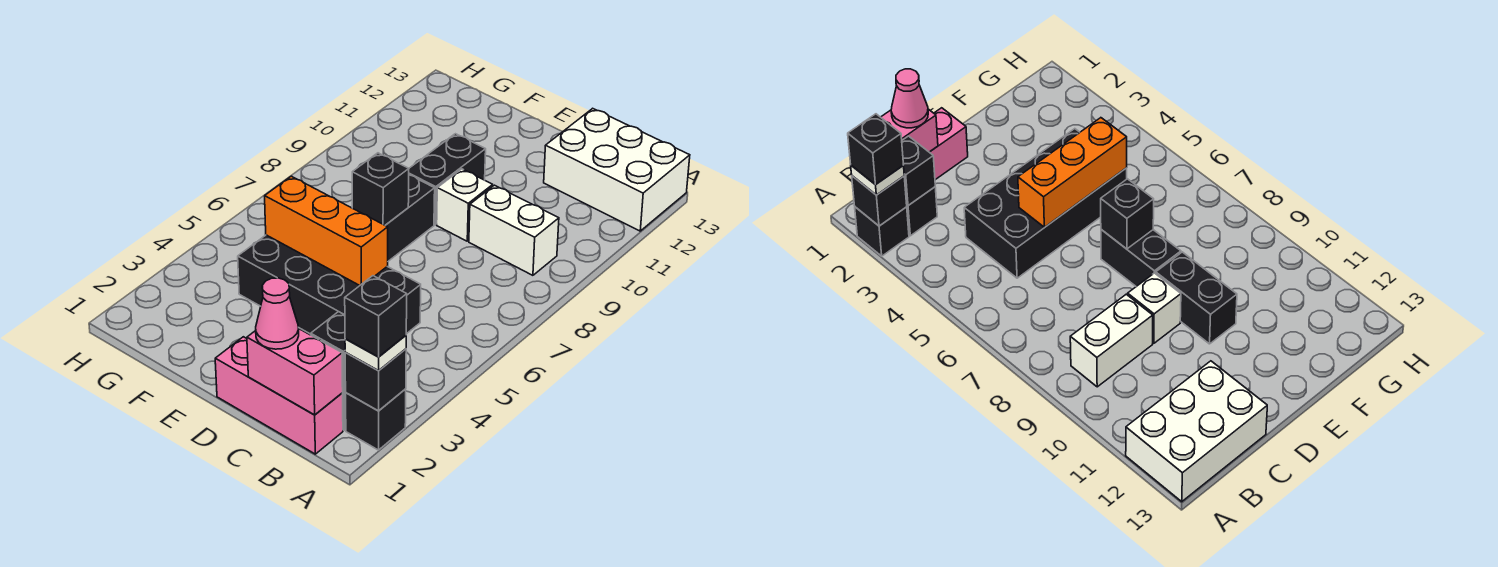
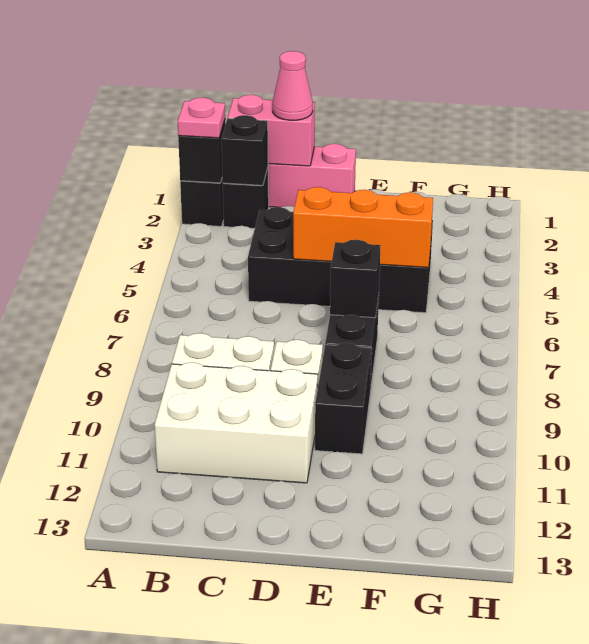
white plate A2 level 3 -> pink plate A2 level 3
black brick A2 level 4 -> none
white brick A12:C13 level 1 -> white brick B10:D11 level 1

